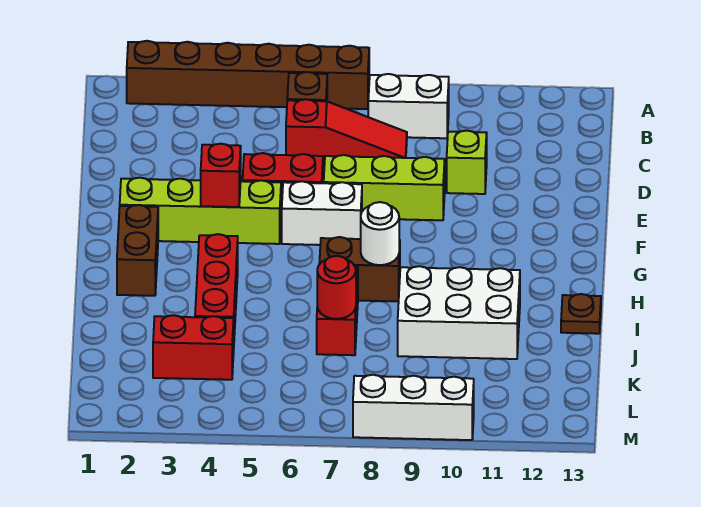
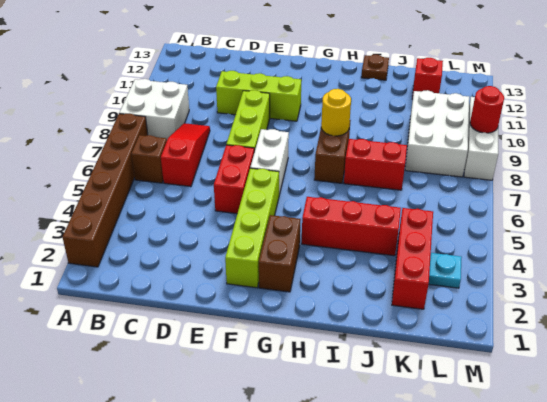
white brick B8:B9 level 1 -> white brick A8:B9 level 1
lime brick D10 level 1 -> lime brick D10:F10 level 1
red brick F4 level 2 -> red brick K12 level 1
brown brick G2:H2 level 1 -> brown brick G2:G3 level 1
white round brick H8 level 2 -> yellow round brick H8 level 2
white brick I9:J11 level 1 -> white brick K8:L10 level 1
red round brick J7 level 2 -> red round brick M9 level 2
red brick K3:K4 level 1 -> red brick K2:K4 level 1
none -> cyan plate L3 level 1

